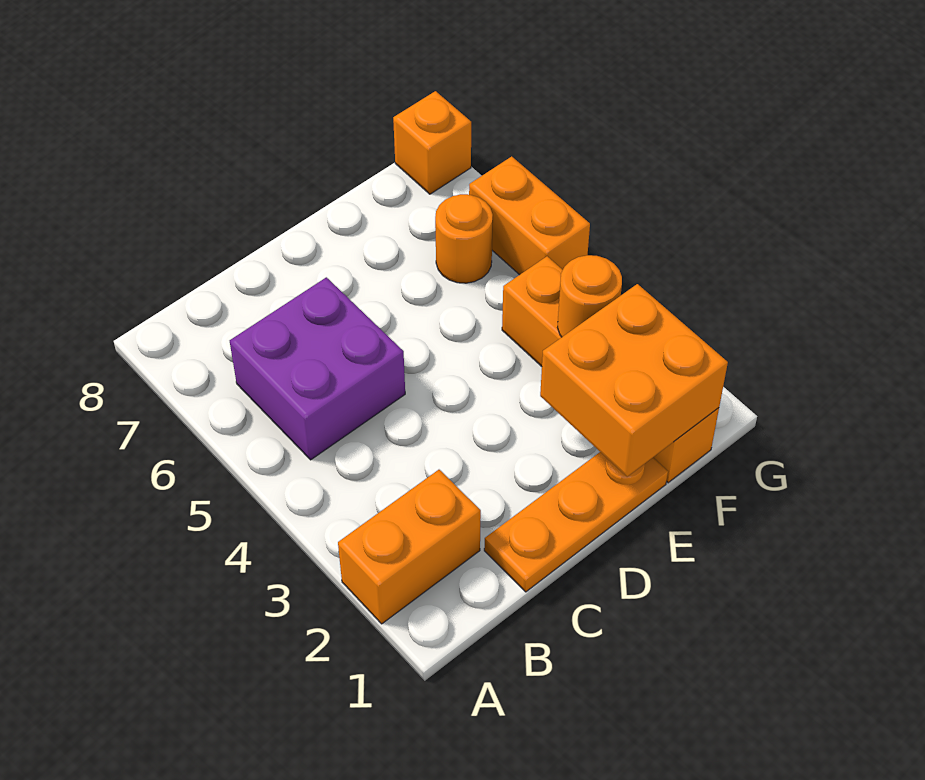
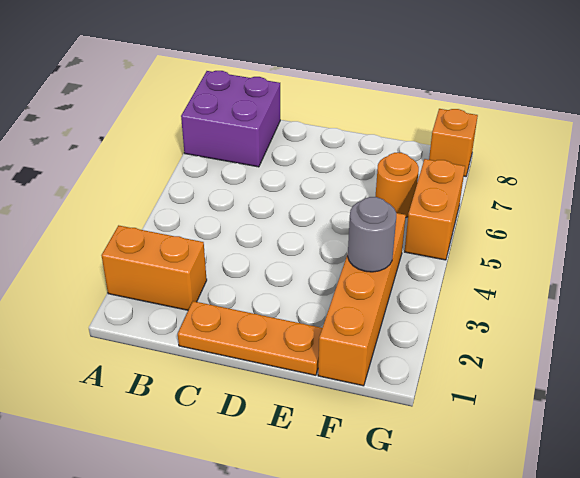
purple brick B5:C6 level 1 -> purple brick A7:B8 level 1
orange brick E1:F2 level 2 -> none
orange round brick F3 level 2 -> grey round brick F3 level 2

